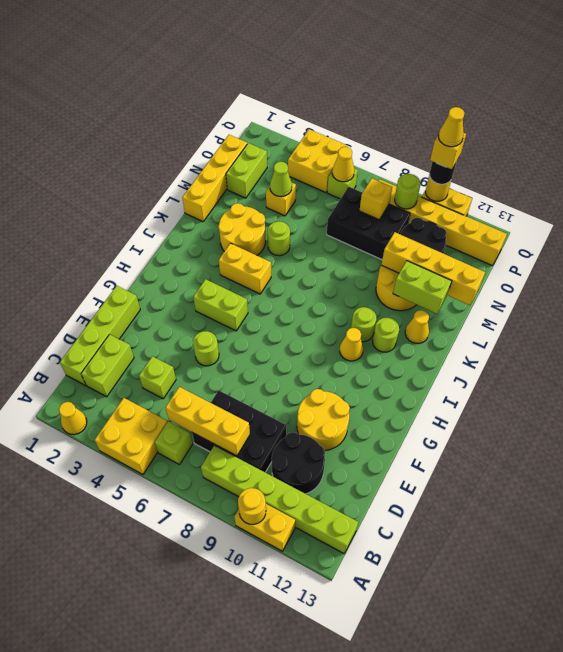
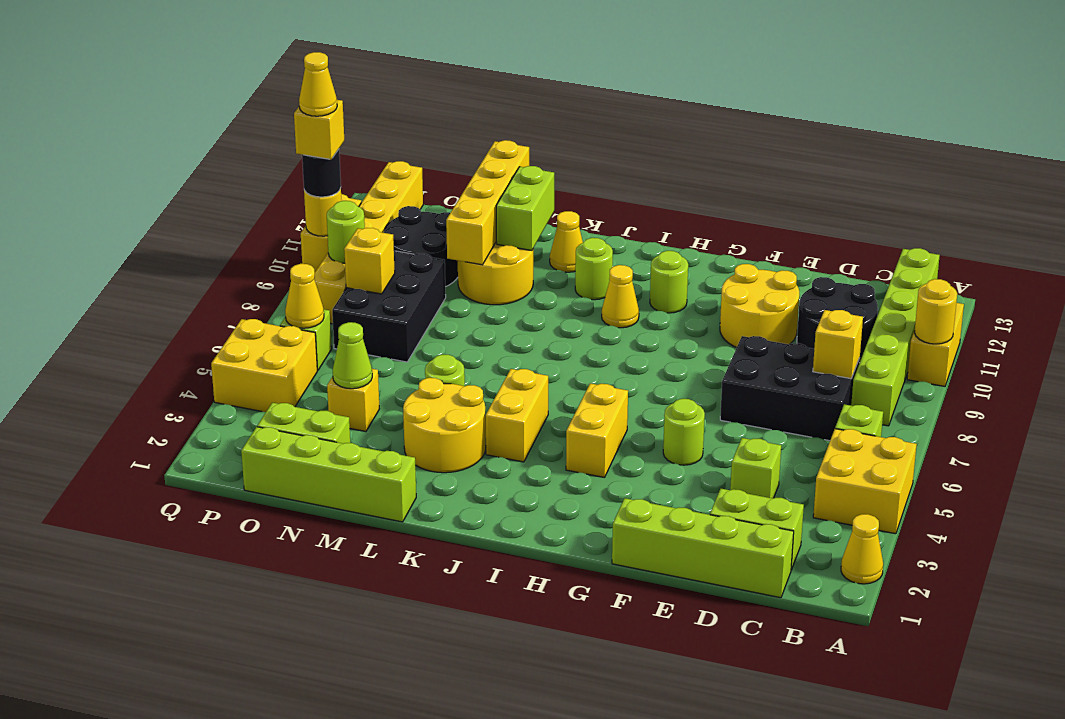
yellow brick C6:C8 level 2 -> yellow brick C8 level 2
black brick C7:D9 level 1 -> black brick C7:E8 level 1
lime brick H4:H5 level 1 -> yellow brick H4:H5 level 1
lime round brick J10 level 1 -> lime round brick H11 level 1
yellow brick L1:O1 level 1 -> lime brick L1:O1 level 1

